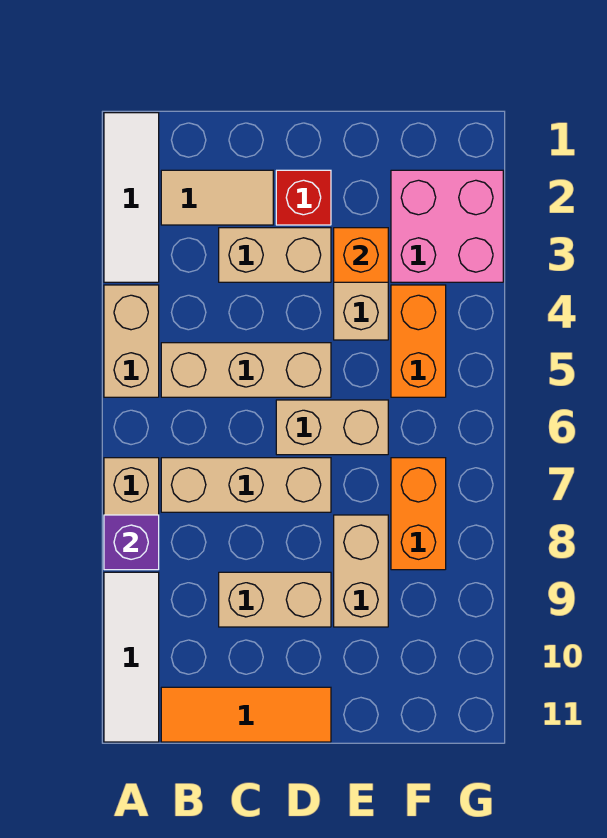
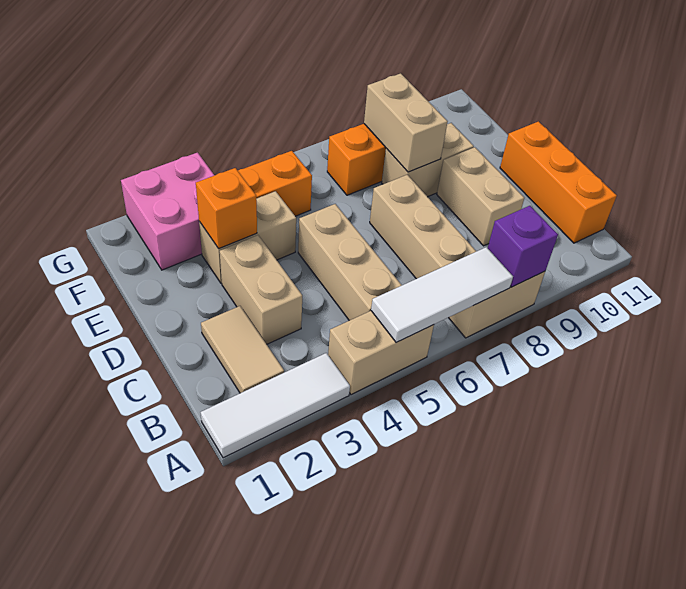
white tile A9:A11 level 1 -> white tile A5:A7 level 2
orange tile B11:D11 level 1 -> orange brick B11:D11 level 1
red brick D2 level 1 -> none
tan brick D6:E6 level 1 -> tan brick E8:F8 level 2

